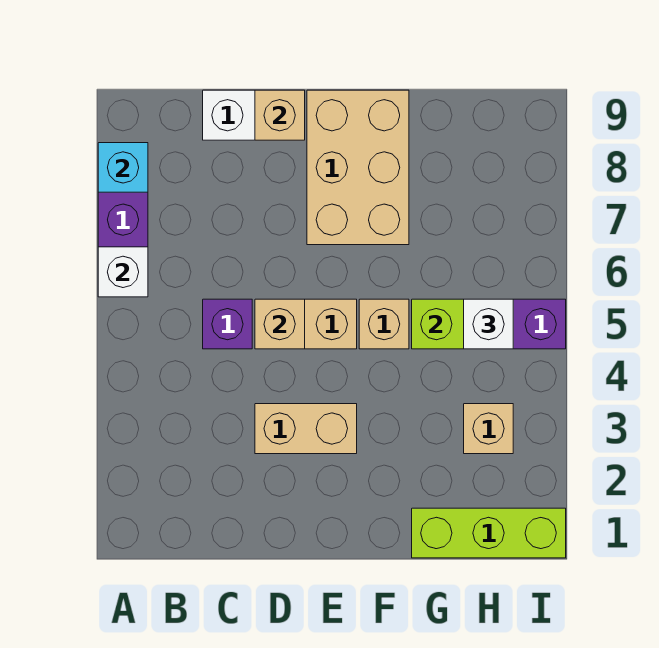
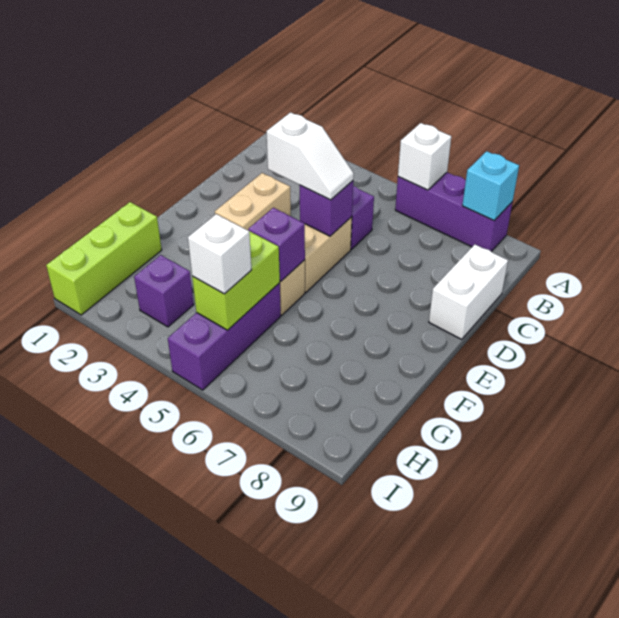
none -> white slope D4:D5 level 3 top 4
tan brick D5 level 2 -> purple brick D5 level 2
tan brick D9 level 2 -> none
tan brick E7:F9 level 1 -> none
none -> purple brick F5 level 2
tan brick H3 level 1 -> purple brick H3 level 1

